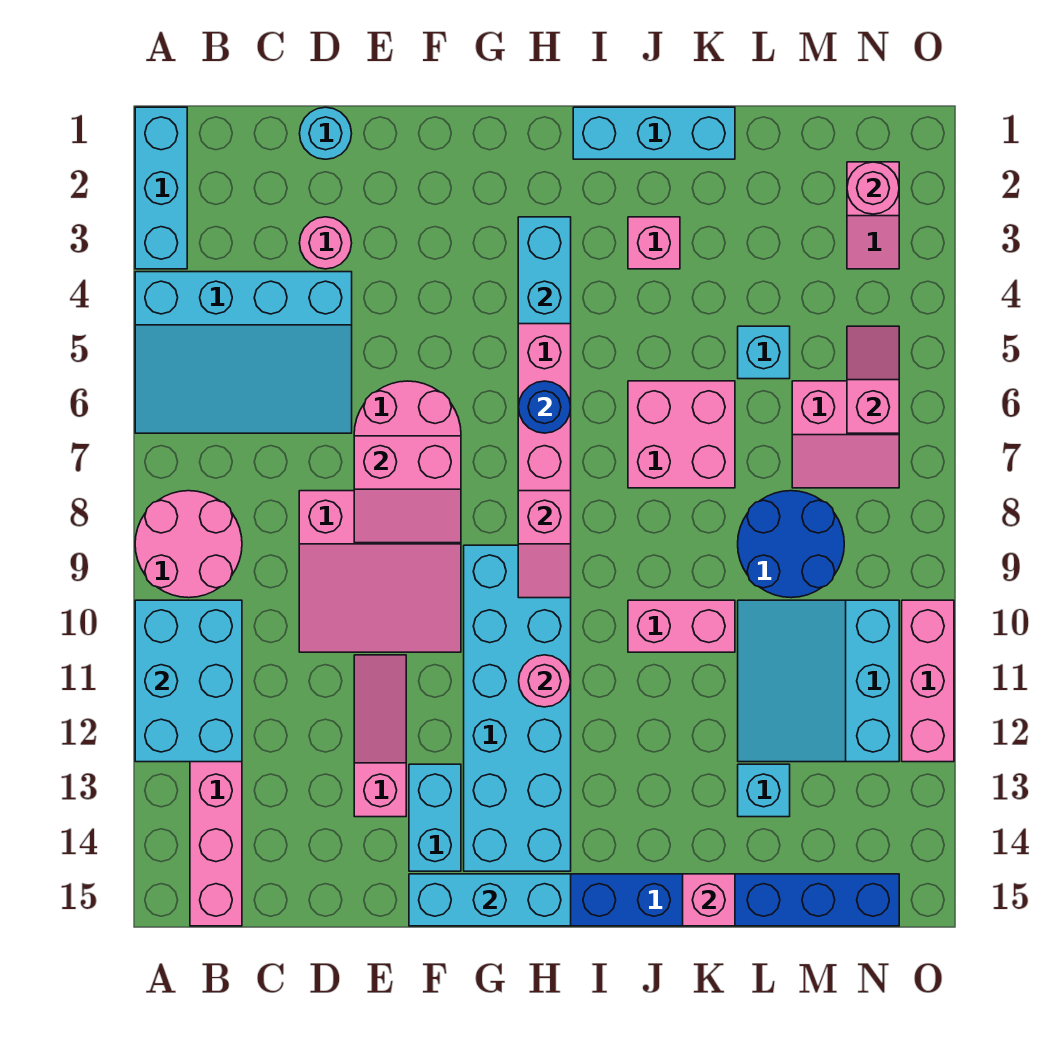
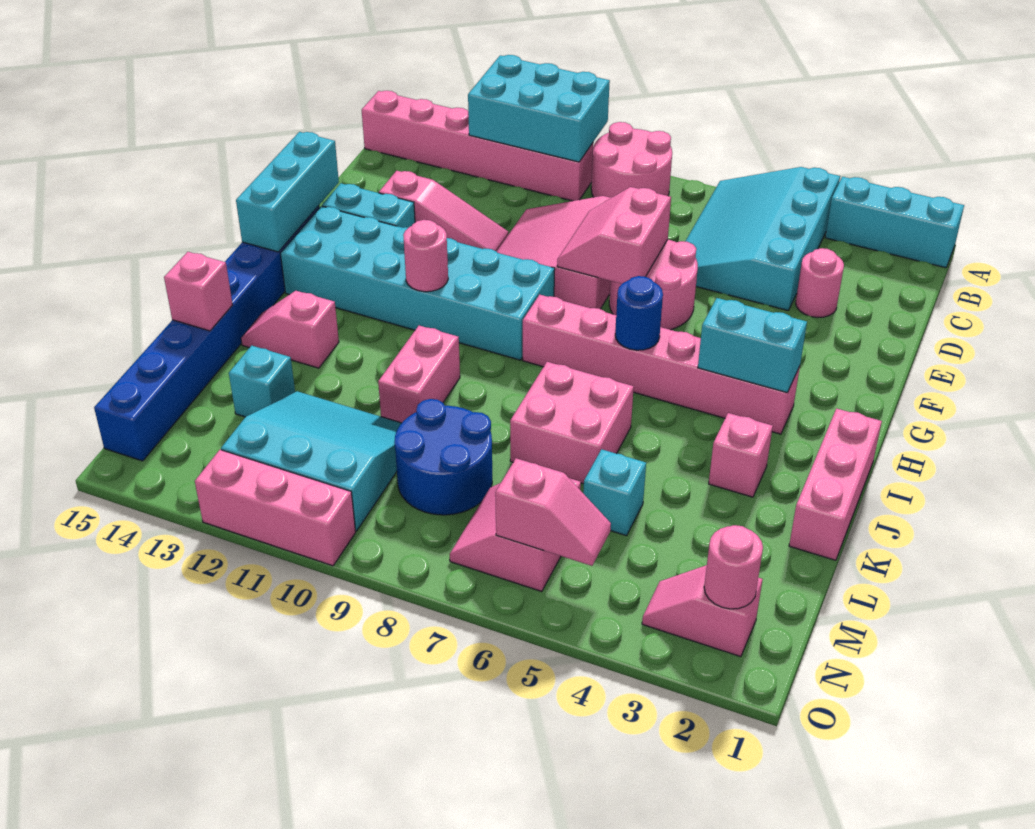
cyan round brick D1 level 1 -> none
pink slope H8:H9 level 2 top 8 -> pink slope J13:J14 level 1 top 13
cyan brick I1:K1 level 1 -> pink brick I1:K1 level 1

